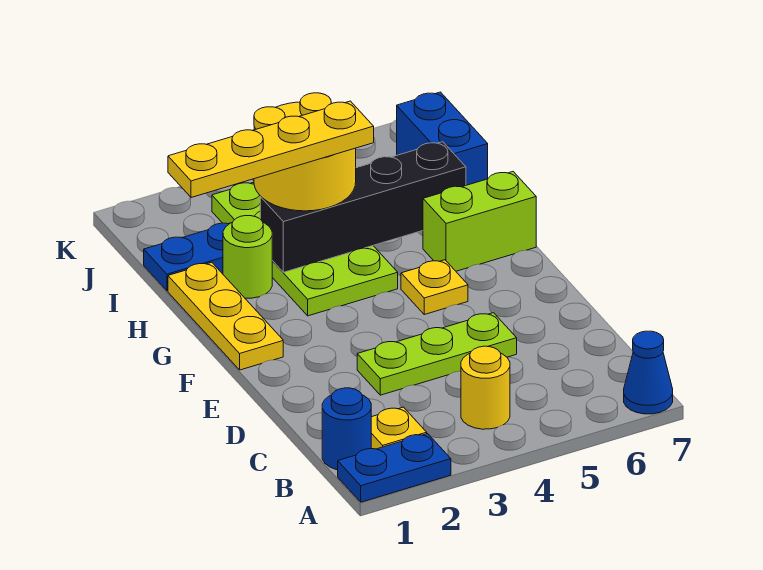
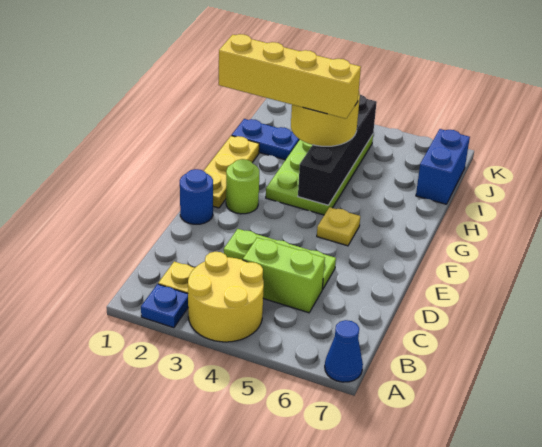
blue plate A1:A2 level 1 -> blue plate A2 level 1
blue round brick B1 level 1 -> blue round brick E1 level 1
yellow round brick B4 level 1 -> yellow round brick A3:B4 level 1
lime brick G6:G7 level 1 -> lime brick C4:C5 level 1
yellow plate H1:H4 level 4 -> yellow brick H1:H4 level 4
lime round brick H2 level 1 -> lime round brick F2 level 1
black brick H3:H6 level 2 -> black brick G4:J4 level 2

